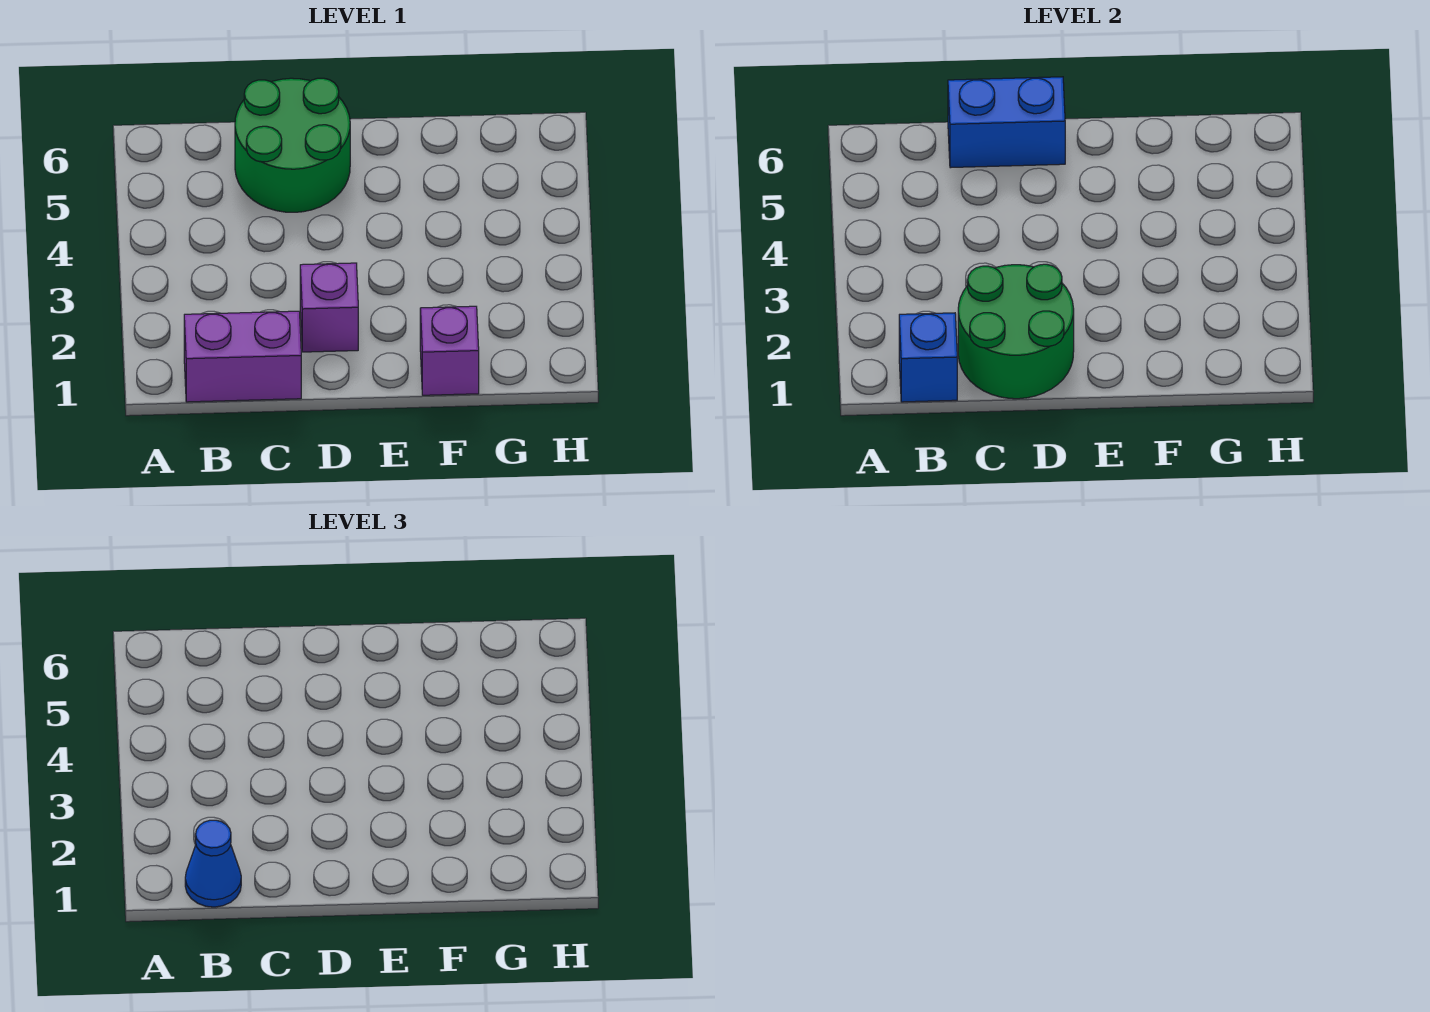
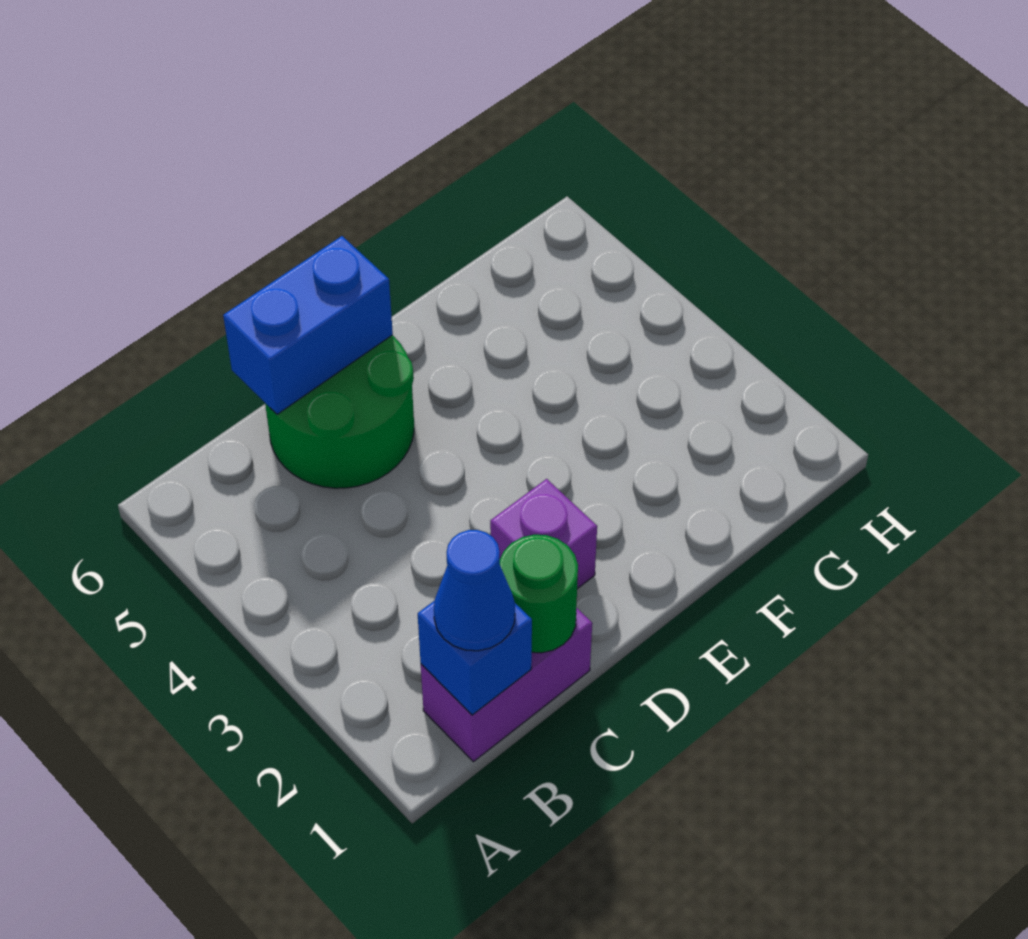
green round brick C1:D2 level 2 -> green round brick C1 level 2
purple brick F1 level 1 -> none

